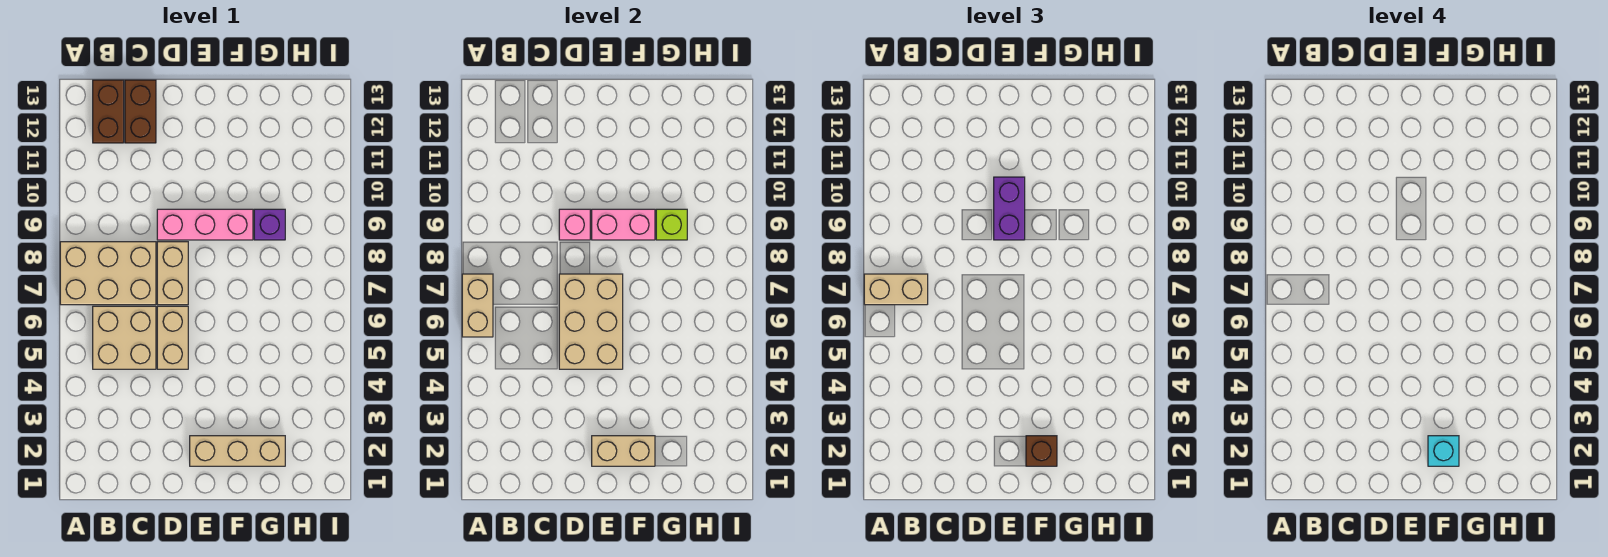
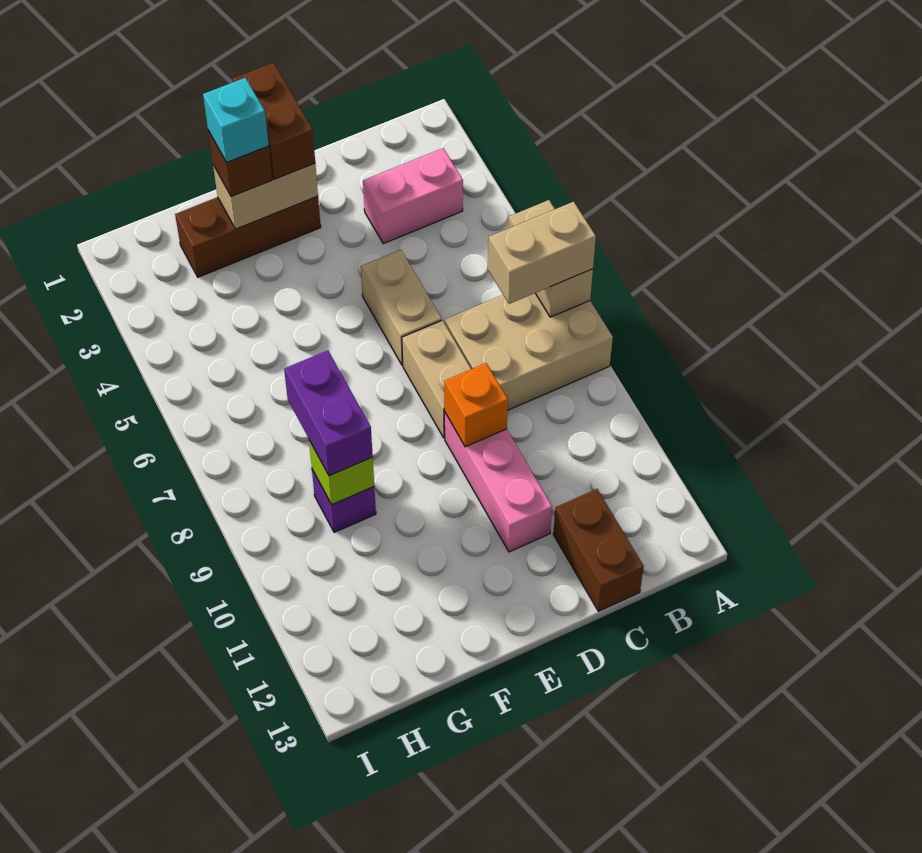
tan brick B5:C6 level 1 -> none
brown brick B12:B13 level 1 -> brown brick E1:E2 level 3
tan brick D5:E7 level 2 -> none
pink brick D9:F9 level 1 -> pink brick D9:D11 level 1
pink brick D9 level 2 -> orange brick D9 level 2
tan brick E2:G2 level 1 -> brown brick E2:G2 level 1
pink brick E9:F9 level 2 -> pink brick B3:C3 level 1
purple brick E9:E10 level 3 -> purple brick G8:G9 level 3

